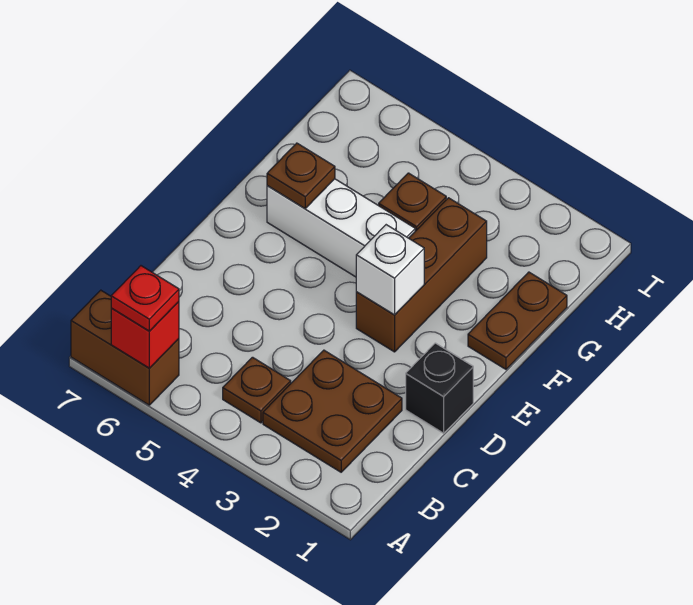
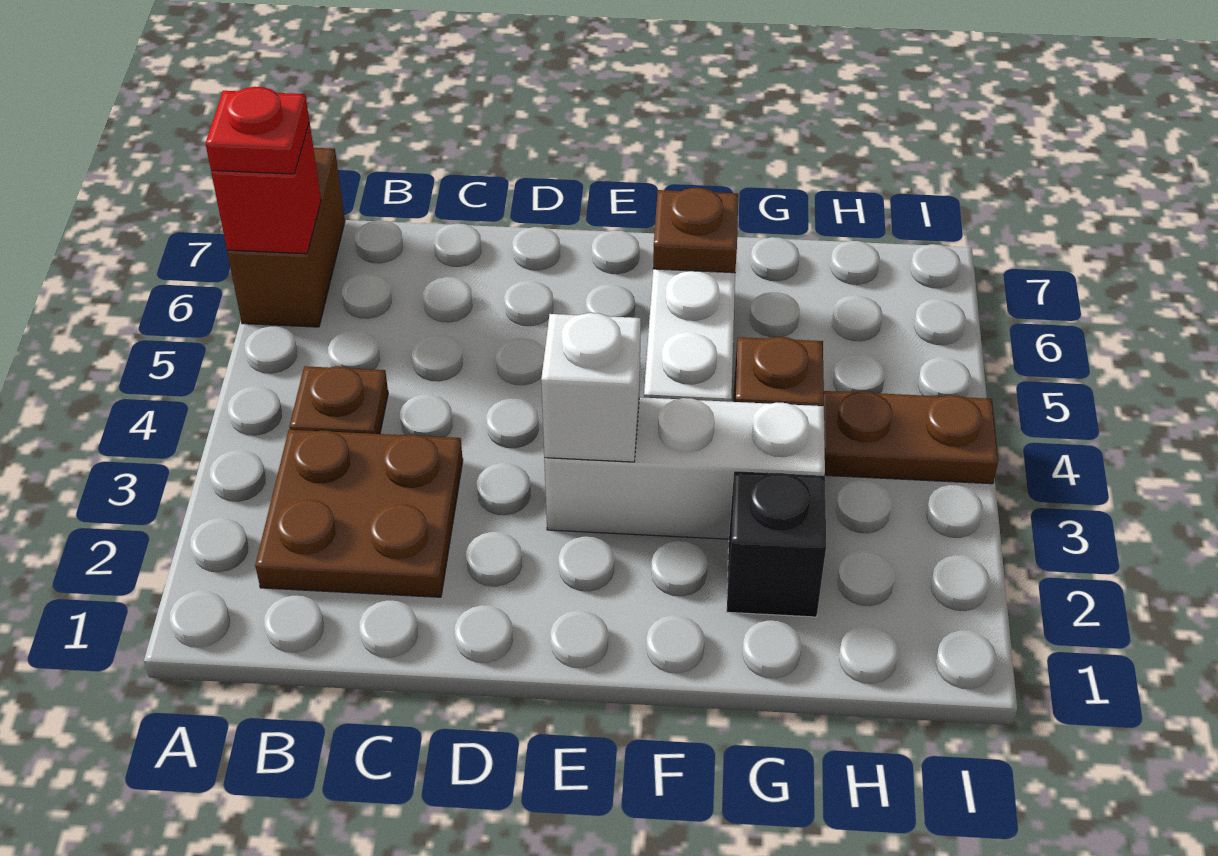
black brick D1 level 1 -> black brick G2 level 1
brown brick E3:G3 level 1 -> white brick E3:G3 level 1
brown plate F1:G1 level 1 -> brown plate H4:I4 level 1

